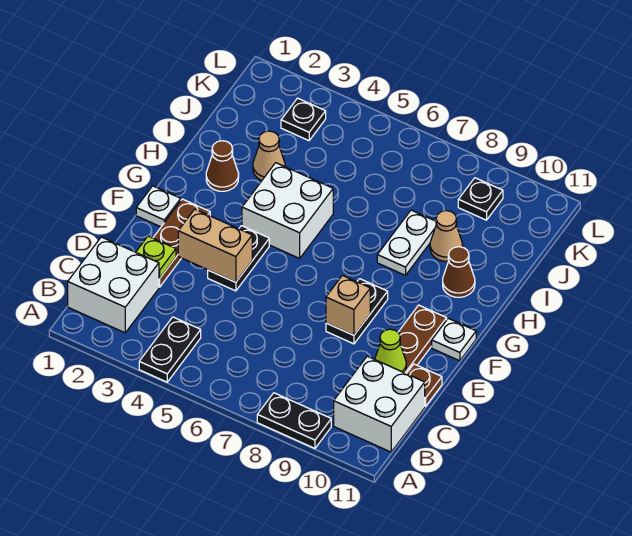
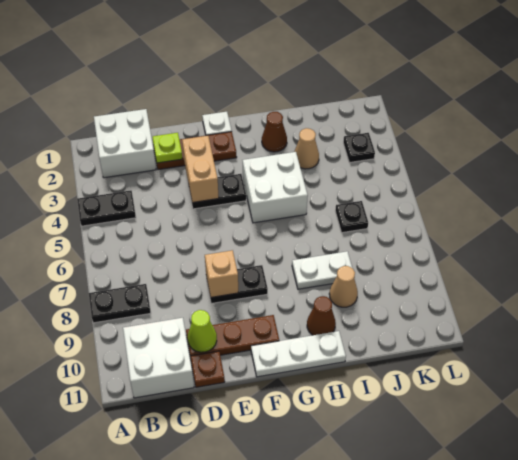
black plate A8:A9 level 1 -> black plate A8:B8 level 1
white plate F11 level 1 -> white plate F11:H11 level 1
black plate K9 level 1 -> black plate J6 level 1

